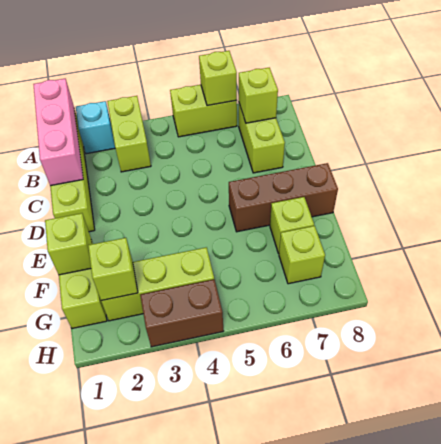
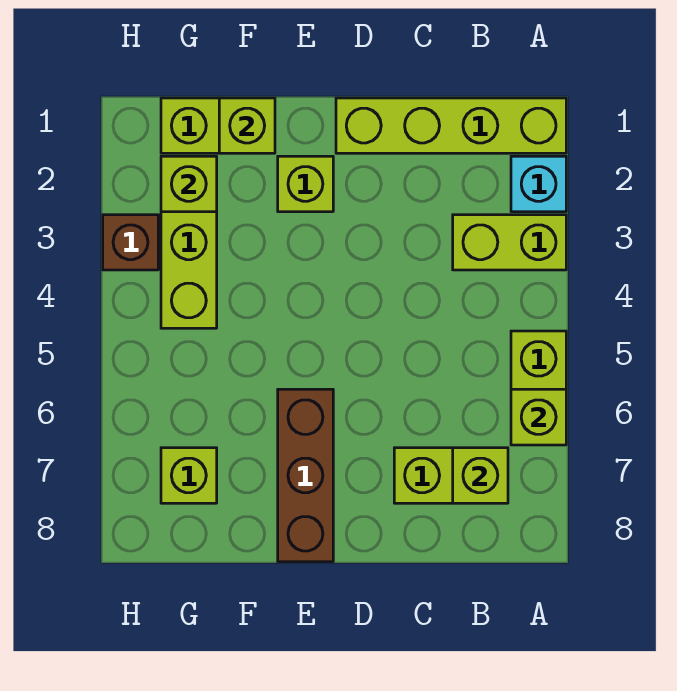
pink brick A1:C1 level 2 -> none
lime brick F7 level 1 -> lime brick E2 level 1
brown brick H3:H4 level 1 -> brown brick H3 level 1

